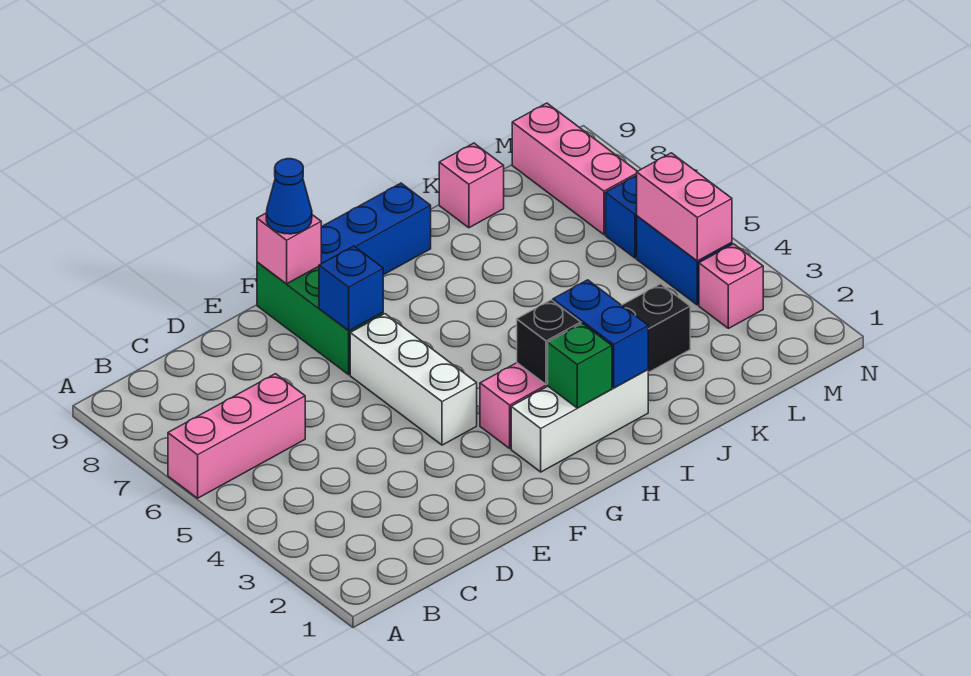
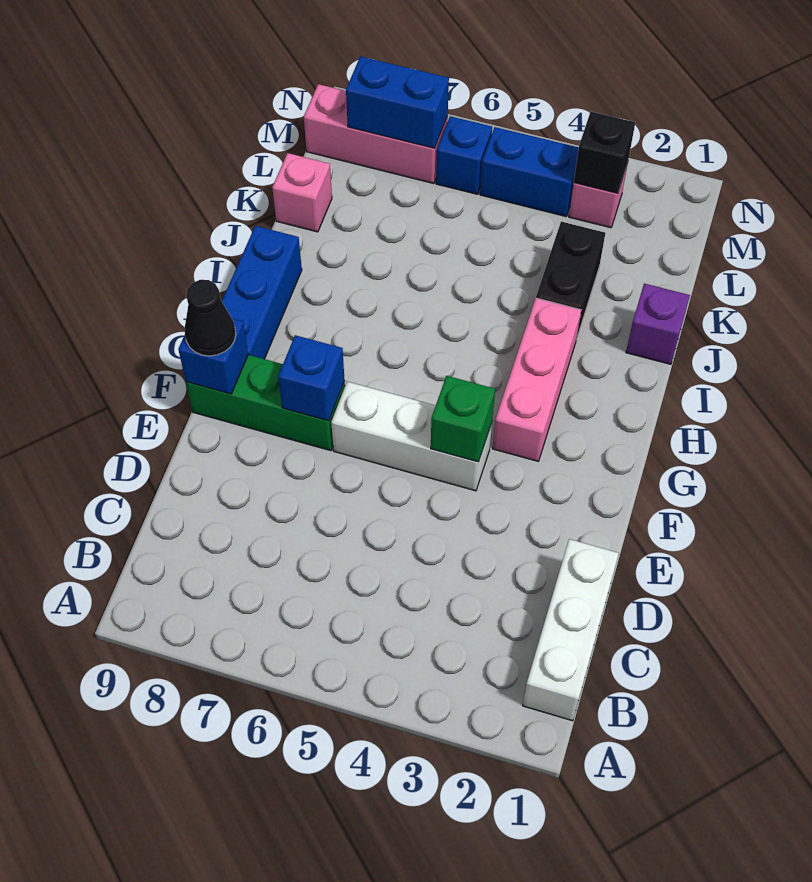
pink brick A6:C6 level 1 -> none
pink brick F9 level 2 -> blue brick F9 level 2
blue cone F9 level 3 -> black cone F9 level 3
white brick G2:I2 level 1 -> white brick B1:D1 level 1
green brick H2 level 2 -> green brick F4 level 2
black brick H3 level 2 -> black brick M3 level 2
blue brick I2:I3 level 2 -> blue brick M7:M8 level 2
none -> purple brick J1 level 1
pink brick M4:M5 level 2 -> none

